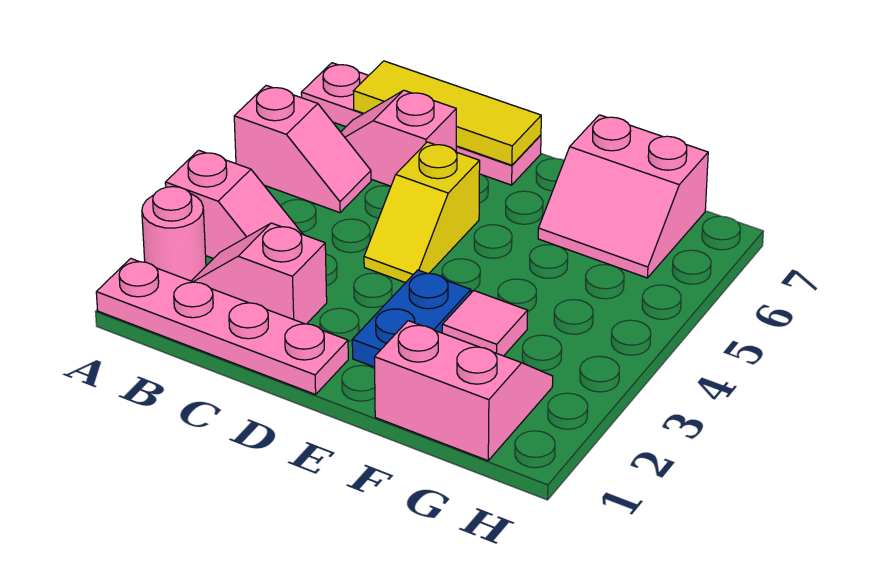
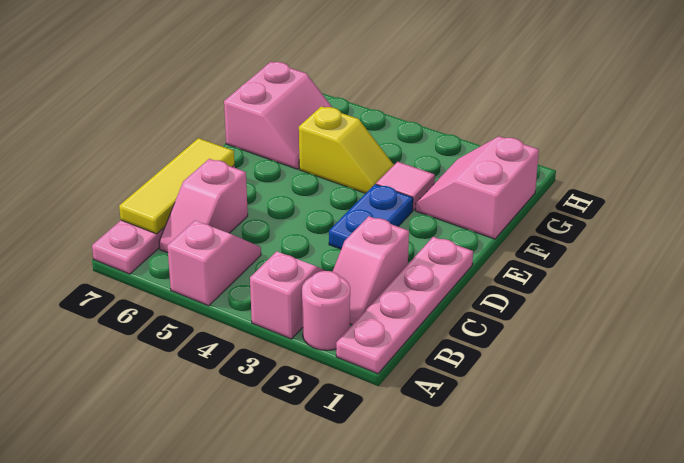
yellow slope D4:D5 level 1 top 5 -> yellow slope F4:F5 level 1 top 5
blue plate E2:E3 level 1 -> blue plate D3:E3 level 1

